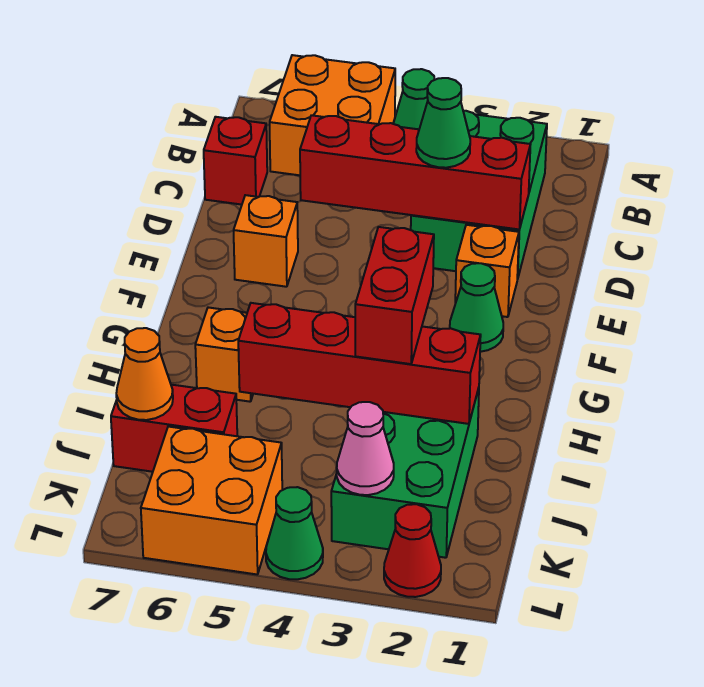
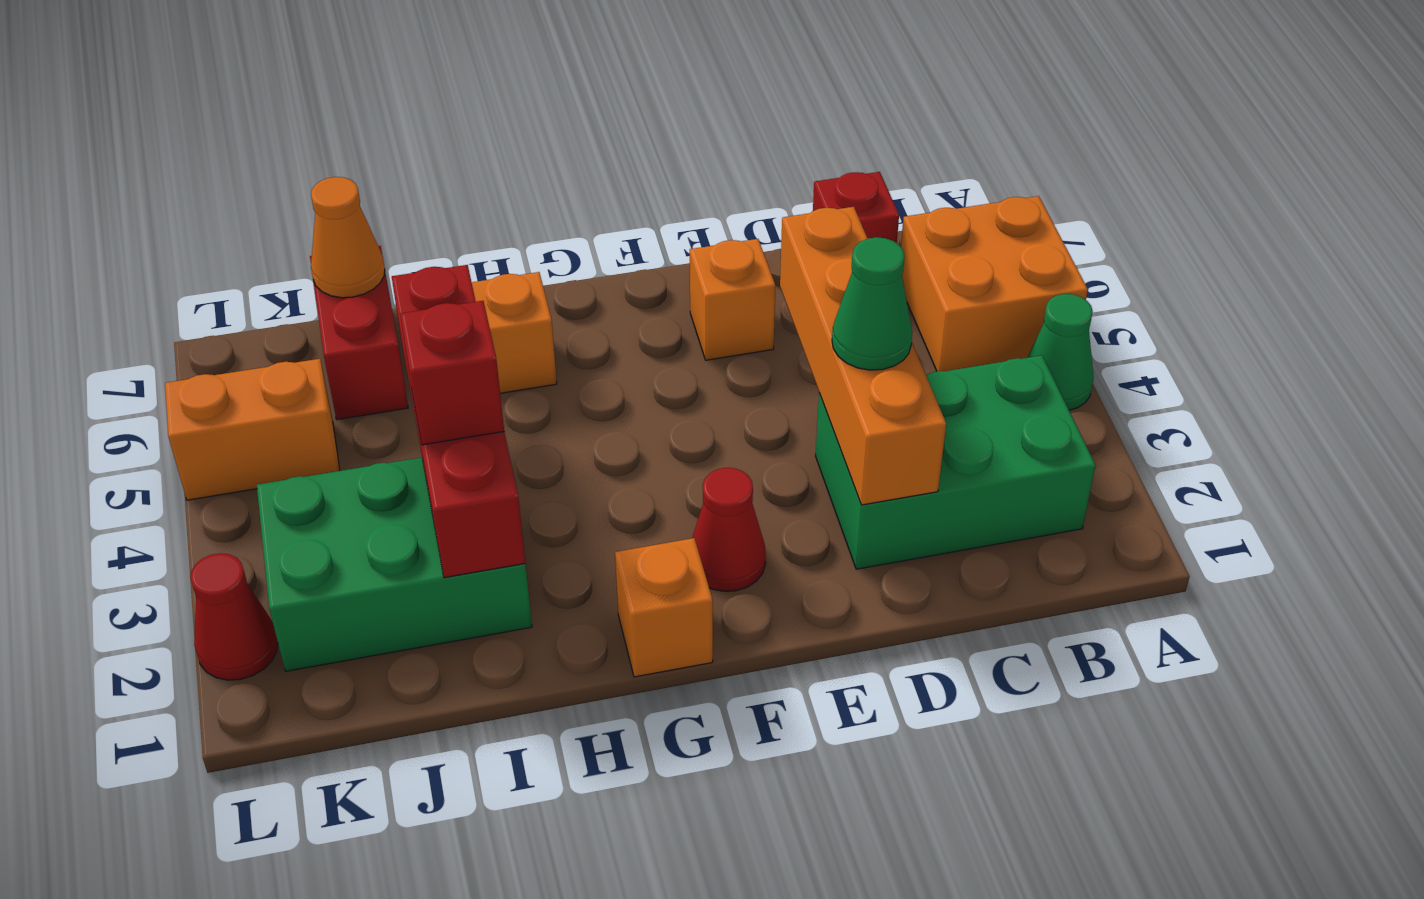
red brick D2:D5 level 2 -> orange brick D2:D5 level 2
orange brick E2 level 1 -> orange brick G1 level 1
green cone F2 level 1 -> red cone F2 level 1
red brick H3:I3 level 3 -> red brick I3 level 3
pink cone K3 level 2 -> none
orange brick K5:L6 level 1 -> orange brick K5:L5 level 1
green cone L4 level 1 -> none

